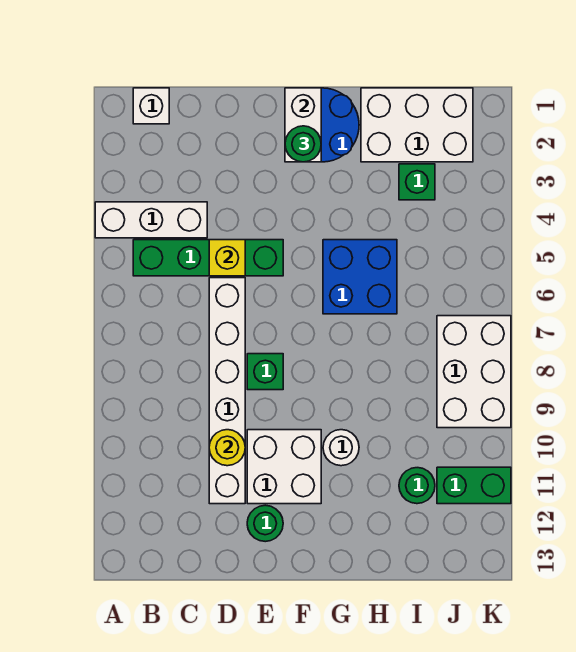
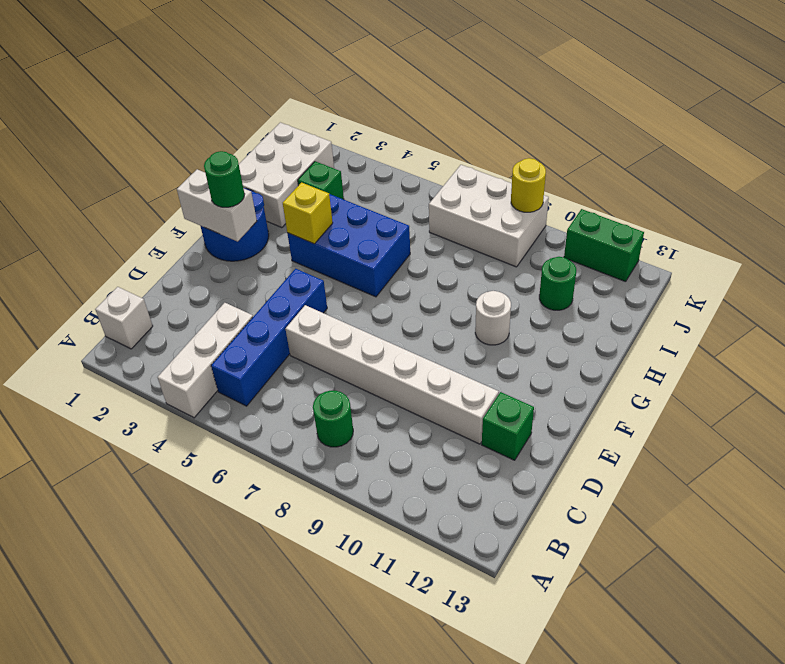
green brick B5:E5 level 1 -> blue brick B5:E5 level 1
yellow brick D5 level 2 -> yellow brick G4 level 2
yellow round brick D10 level 2 -> yellow round brick K9 level 2
green brick E8 level 1 -> green brick D12 level 1
white brick E10:F11 level 1 -> none
green round brick E12 level 1 -> green round brick B8 level 1
blue brick G5:H6 level 1 -> blue brick G4:H6 level 1
green brick J11:K11 level 1 -> green brick K11:K12 level 1

